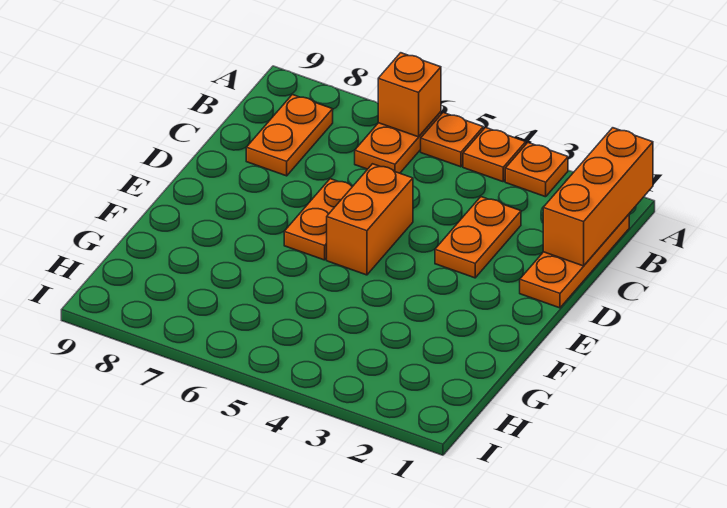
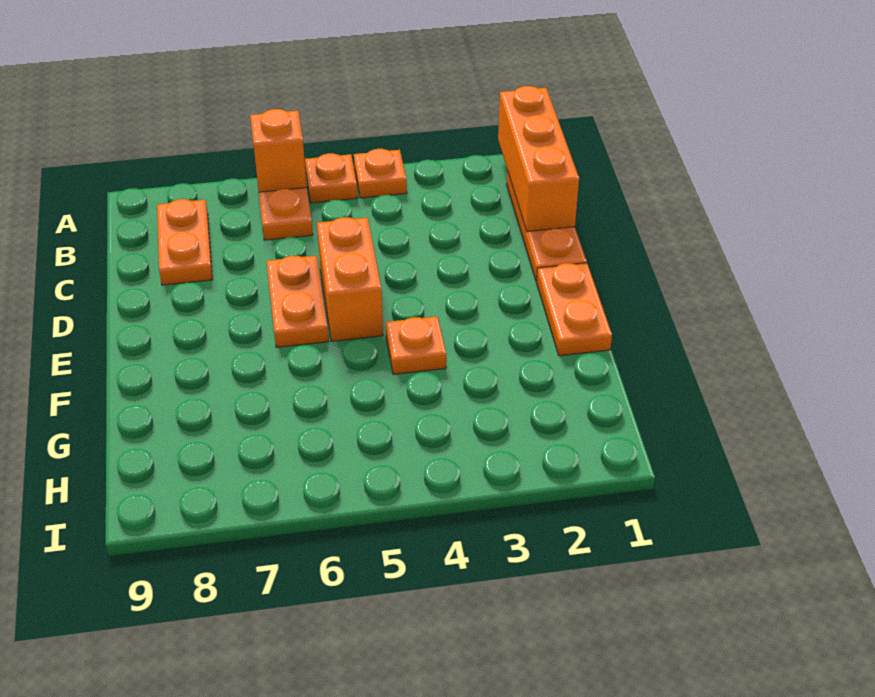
orange plate A3 level 1 -> orange plate F4 level 1
orange plate C3:D3 level 1 -> orange plate E1:F1 level 1

